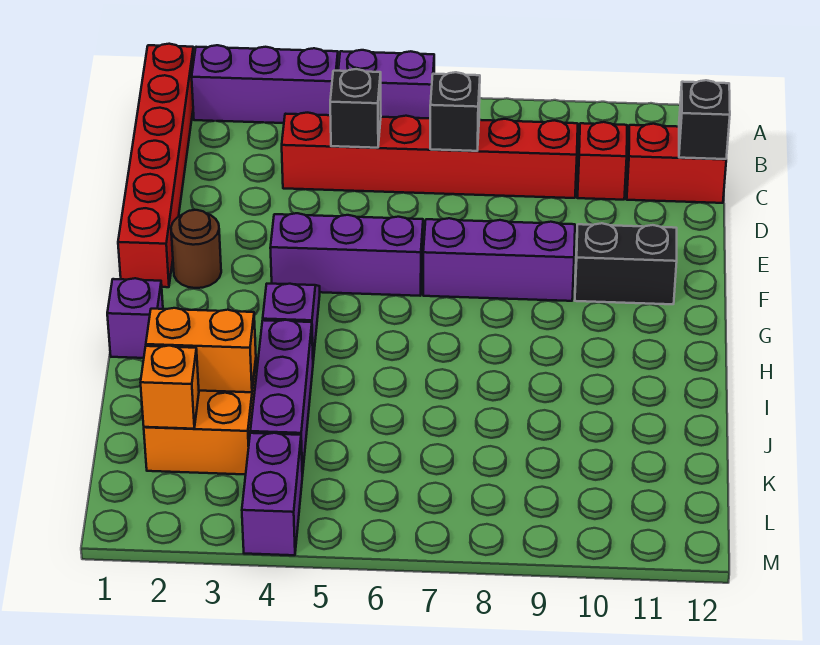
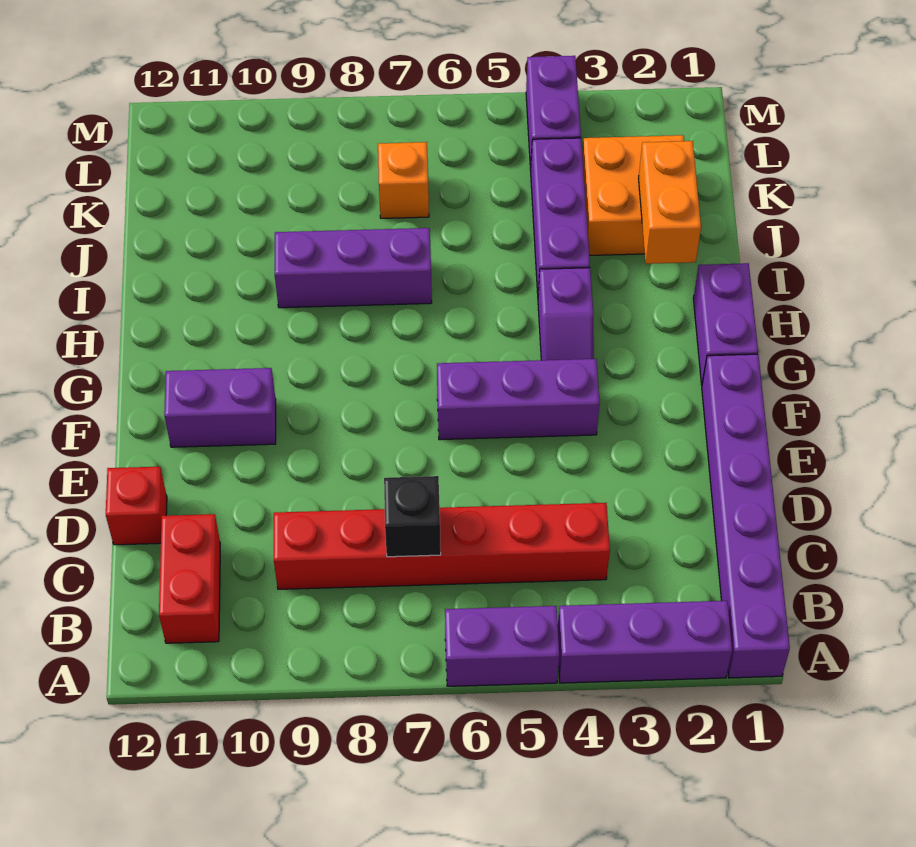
red brick A1:F1 level 1 -> purple brick A1:F1 level 1
black brick C5 level 2 -> none
red brick C10 level 1 -> red brick D12 level 1
red brick C11:C12 level 1 -> red brick B11:C11 level 1
black brick C12 level 2 -> none
brown round brick F2 level 1 -> none
purple brick F7:F9 level 1 -> purple brick I7:I9 level 1
black brick F10:F11 level 1 -> purple brick F10:F11 level 1
purple brick H1 level 1 -> purple brick G1:H1 level 1
orange brick J2:J3 level 2 -> orange brick I2:J2 level 2
orange brick K2 level 2 -> orange brick K7 level 1

